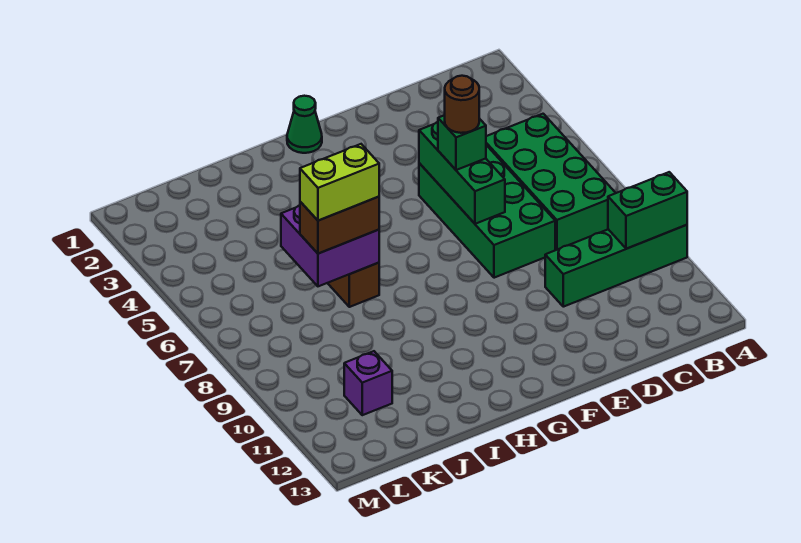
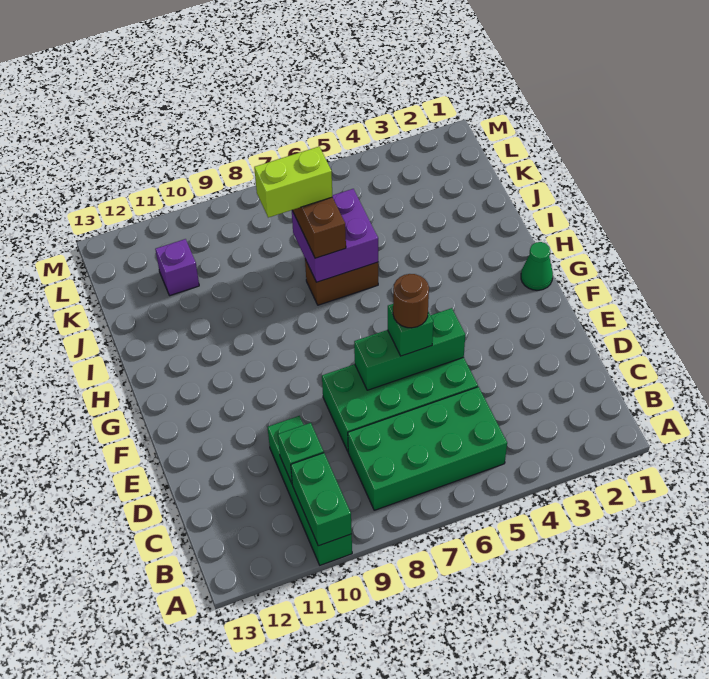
none -> green brick C10 level 2
lime brick I7:J7 level 4 -> lime brick J7:J8 level 4

